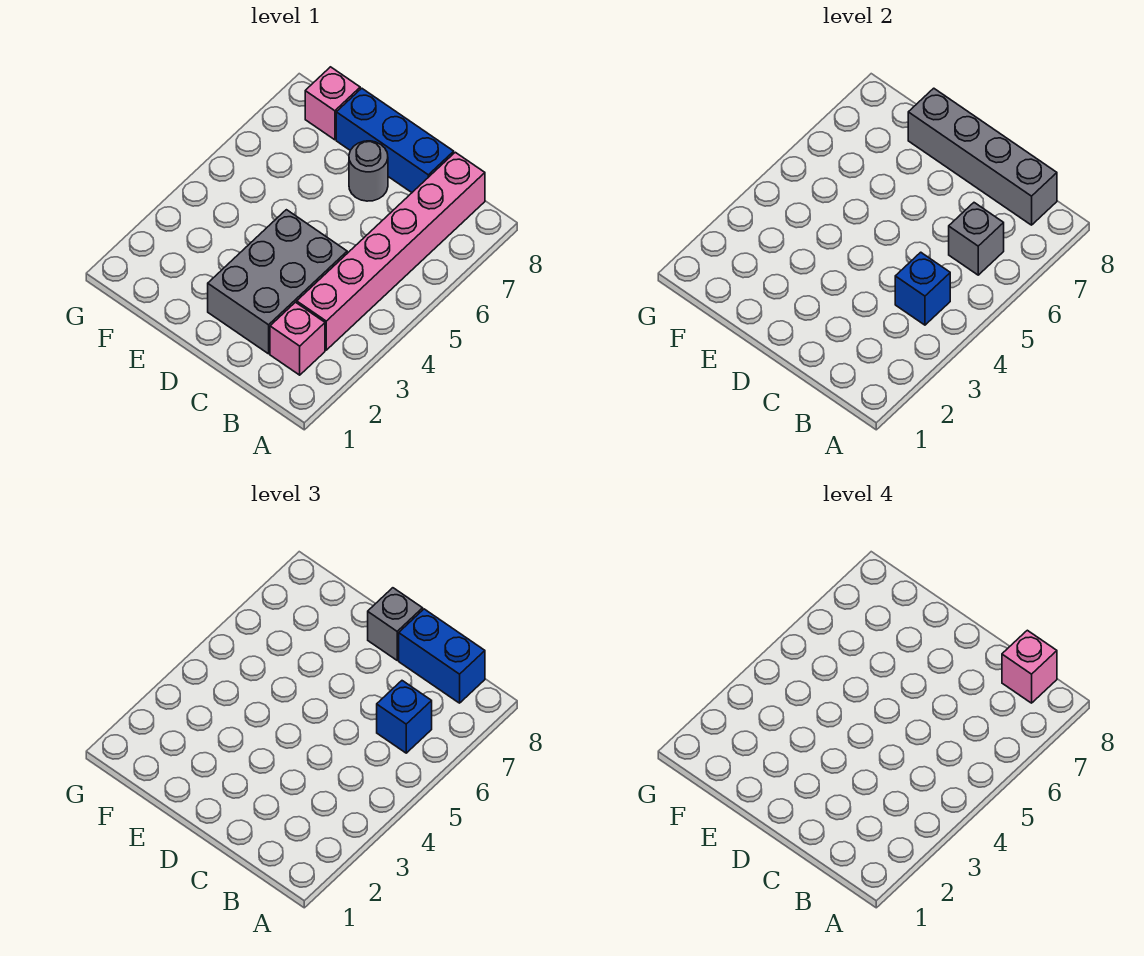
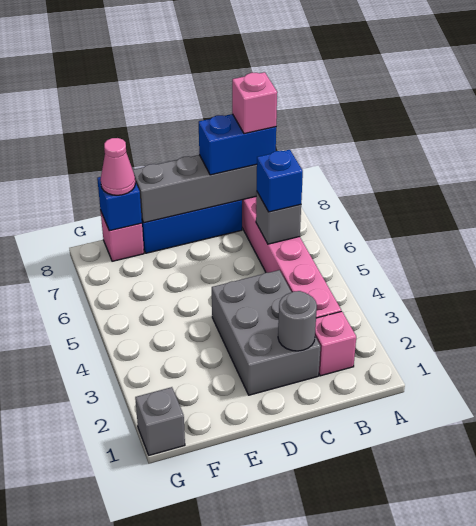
blue brick B4 level 2 -> blue brick F8 level 2
grey round brick D7 level 1 -> grey round brick C2 level 2
grey brick D8 level 3 -> grey brick G1 level 1
none -> pink cone F8 level 3

